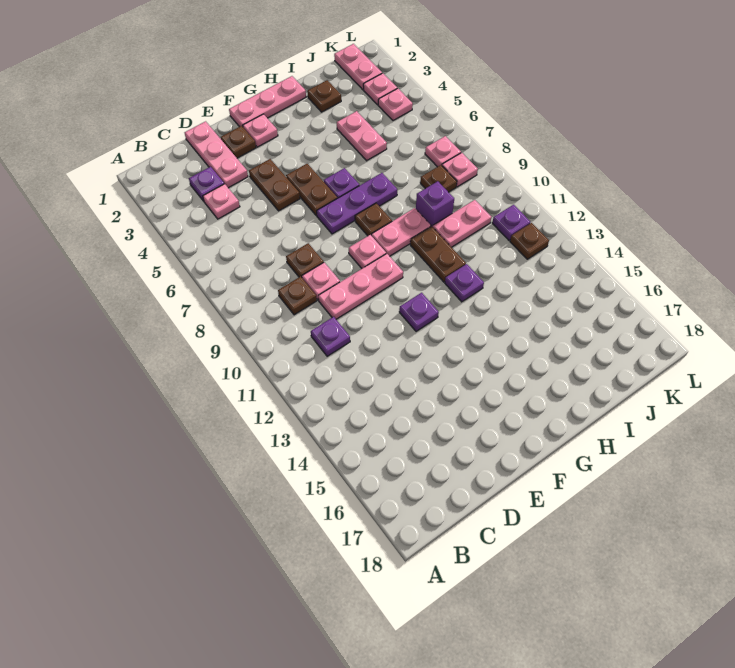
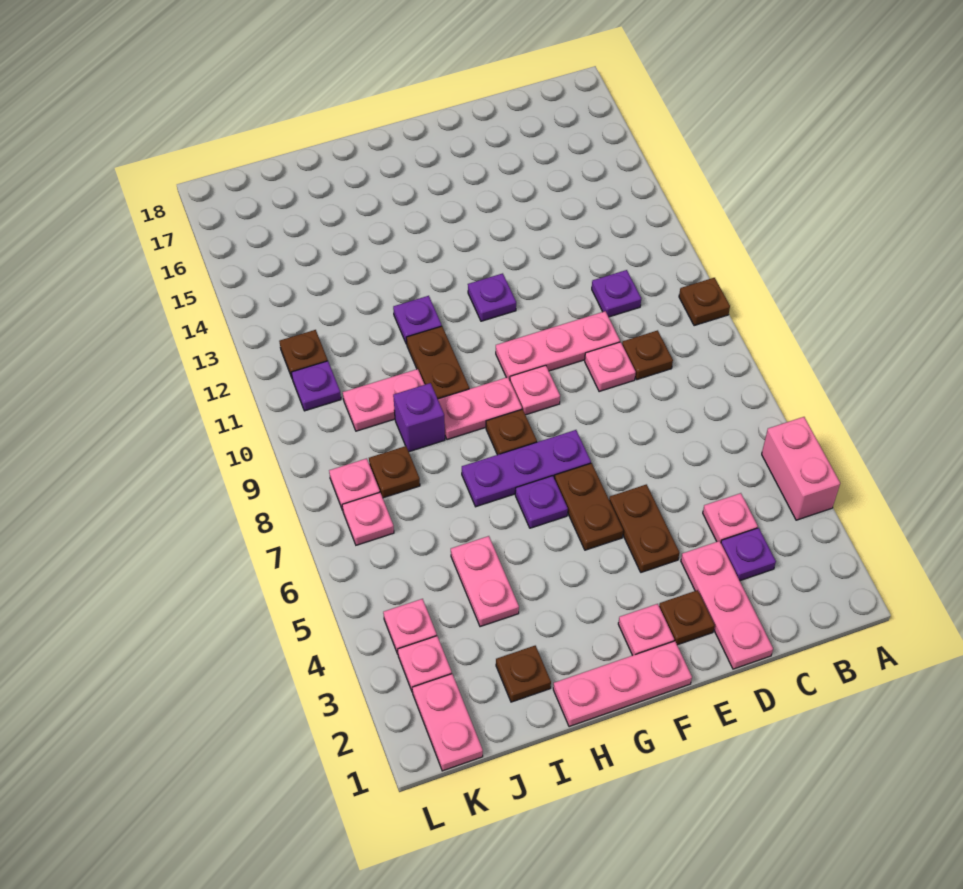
none -> pink brick A4:A5 level 1
brown plate D8 level 1 -> brown plate A10 level 1

